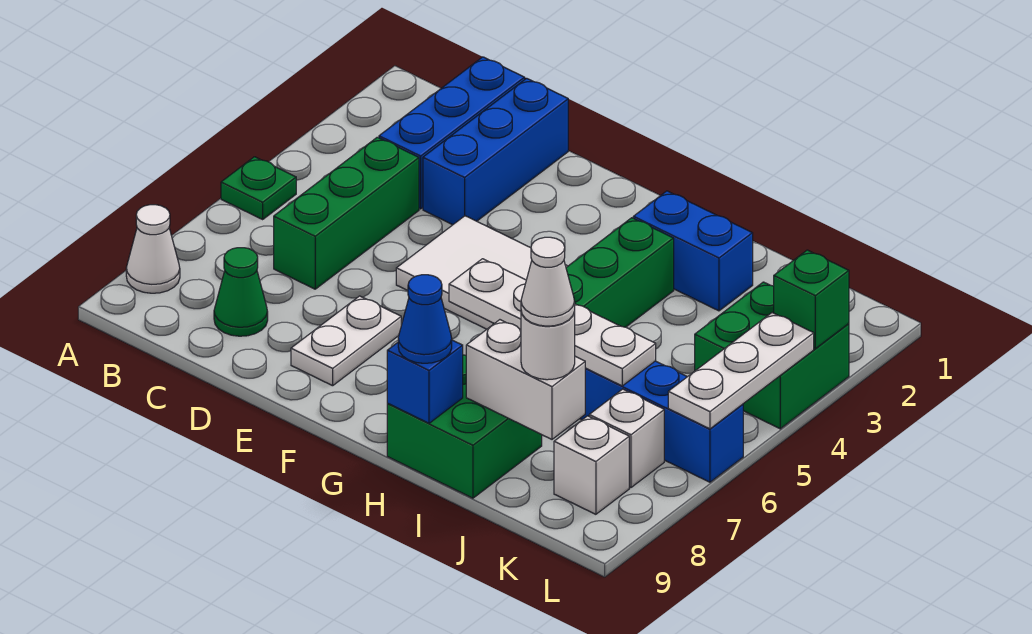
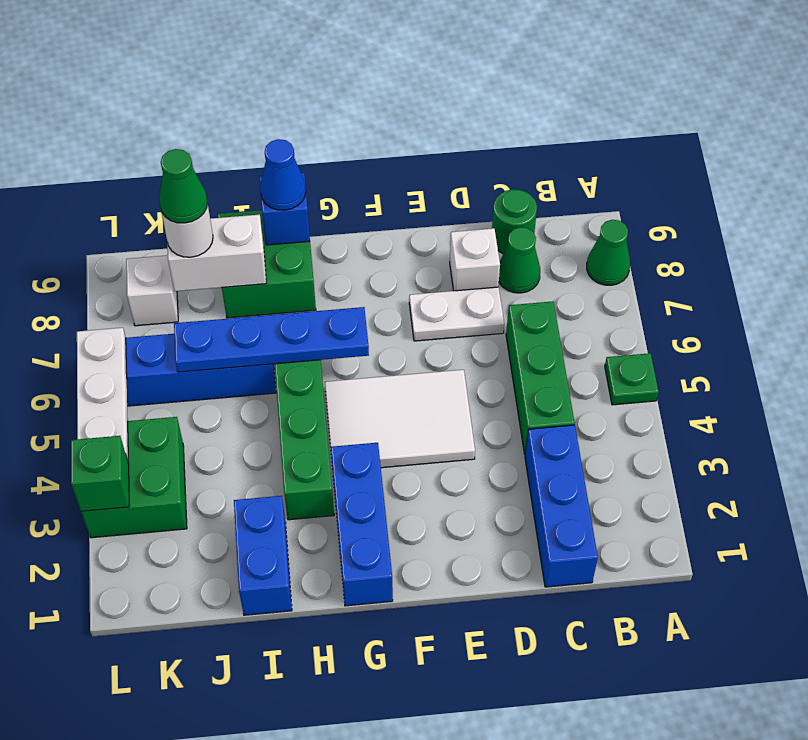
white cone A8 level 1 -> green cone A8 level 1
none -> green round brick C9 level 1
blue brick D1:D3 level 1 -> blue brick G1:G3 level 1
white plate E7:E8 level 1 -> white plate D7:E7 level 1
white plate G6:J6 level 2 -> blue plate G6:J6 level 2
blue brick H2:I2 level 1 -> blue brick I1:I2 level 1
white cone J8 level 4 -> green cone J8 level 4
white brick K7 level 1 -> white brick D8 level 1

